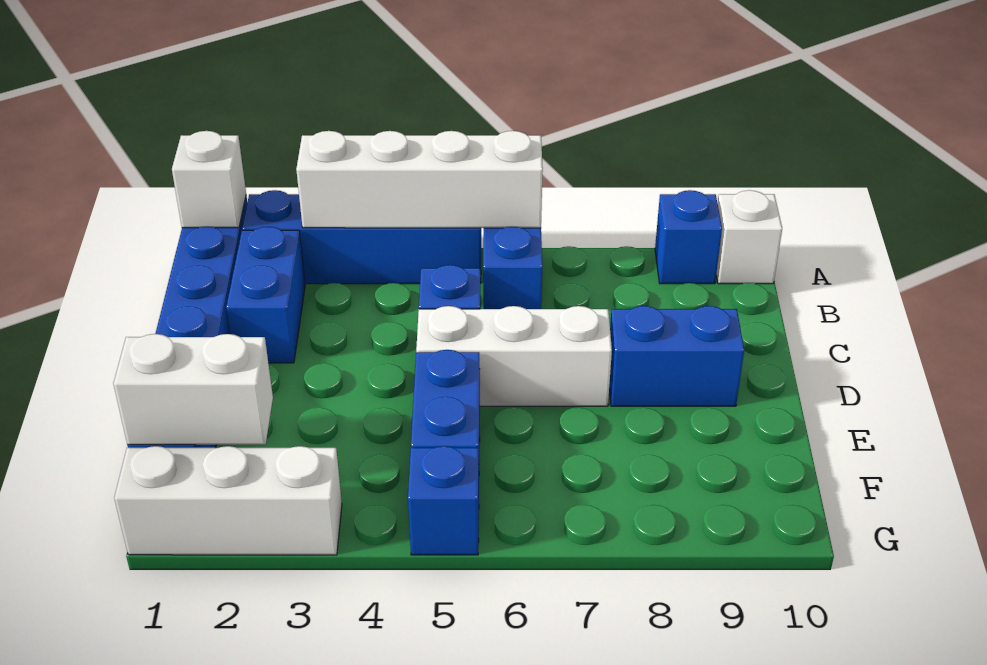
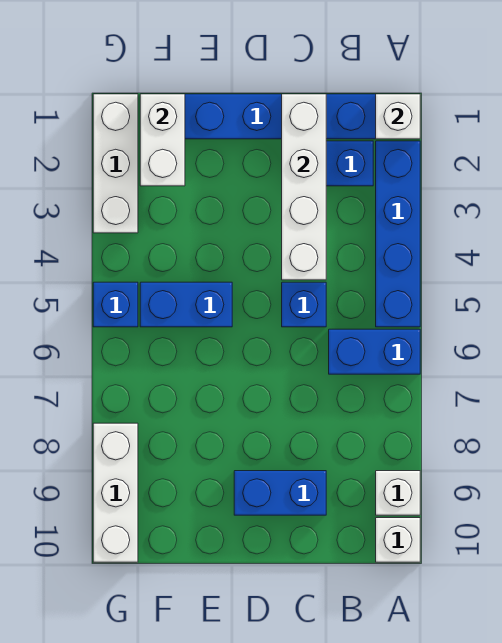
white brick A3:A6 level 2 -> white brick C1:C4 level 2
blue brick A9 level 1 -> white brick A9 level 1
white brick D5:D7 level 1 -> white brick G8:G10 level 1
blue brick D8:D9 level 1 -> blue brick C9:D9 level 1

